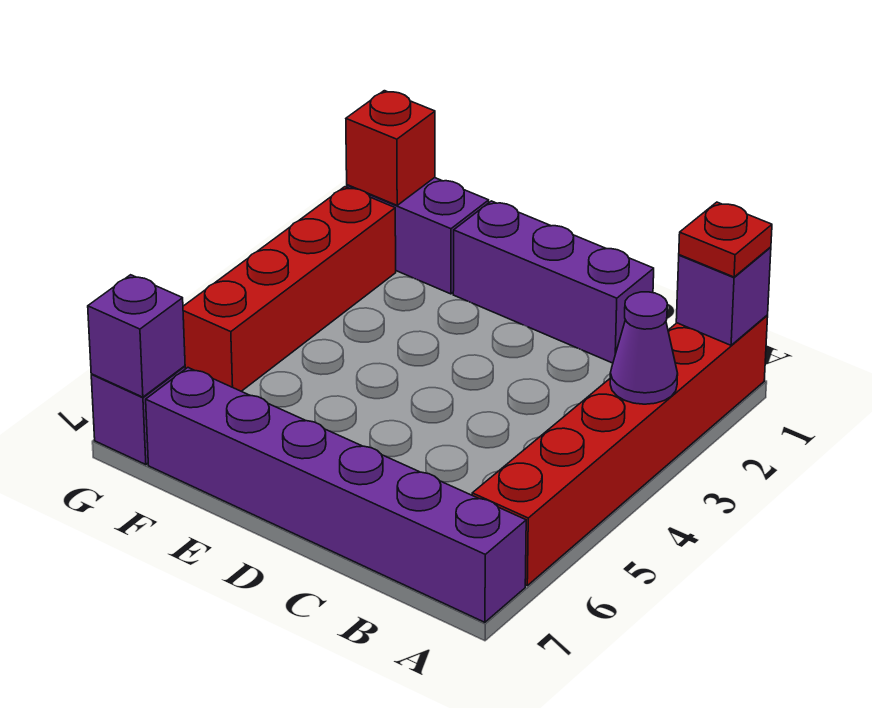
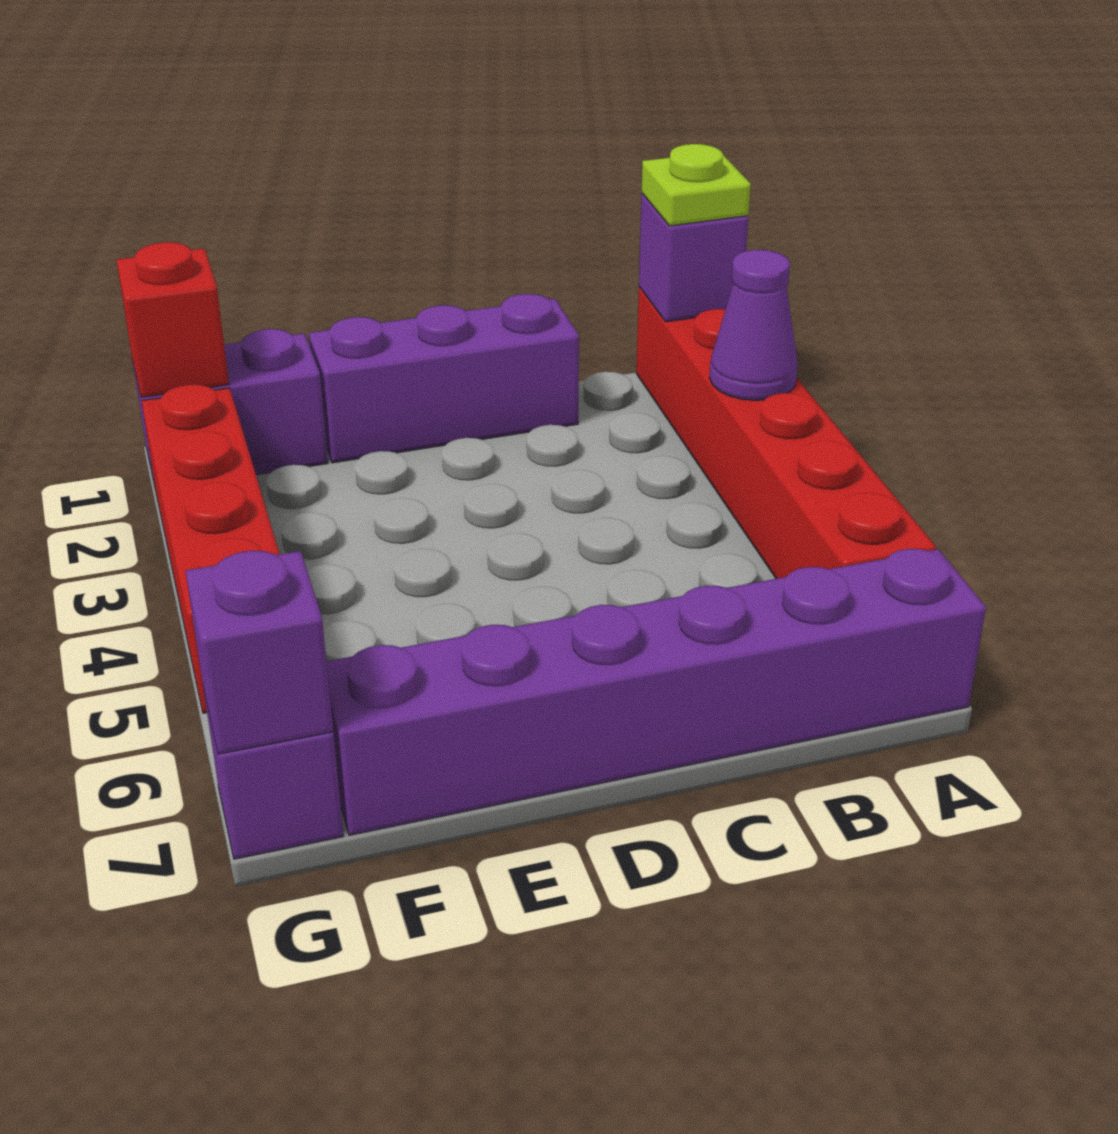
red plate A1 level 3 -> lime plate A1 level 3

